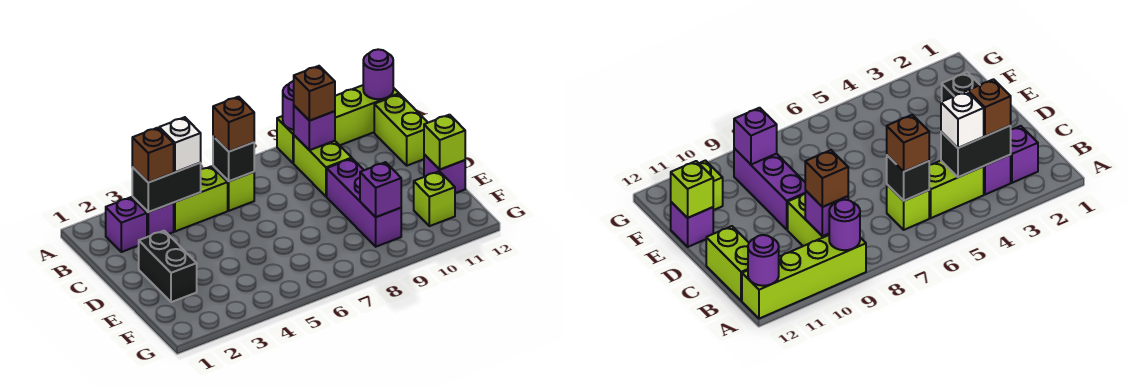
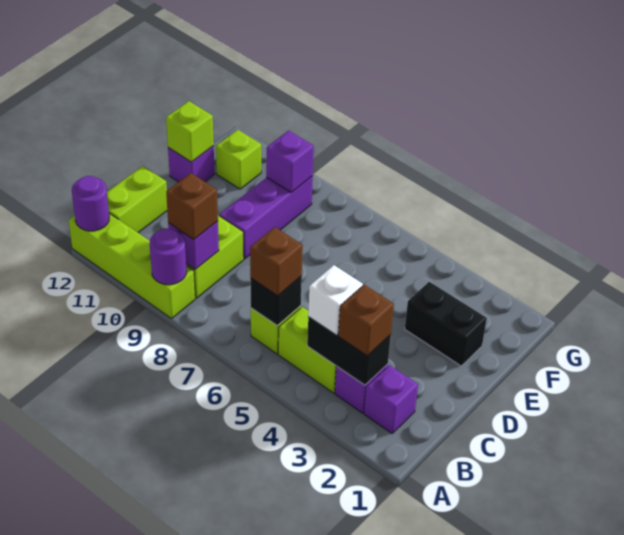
black brick D2:E2 level 1 -> black brick E2:E3 level 1

